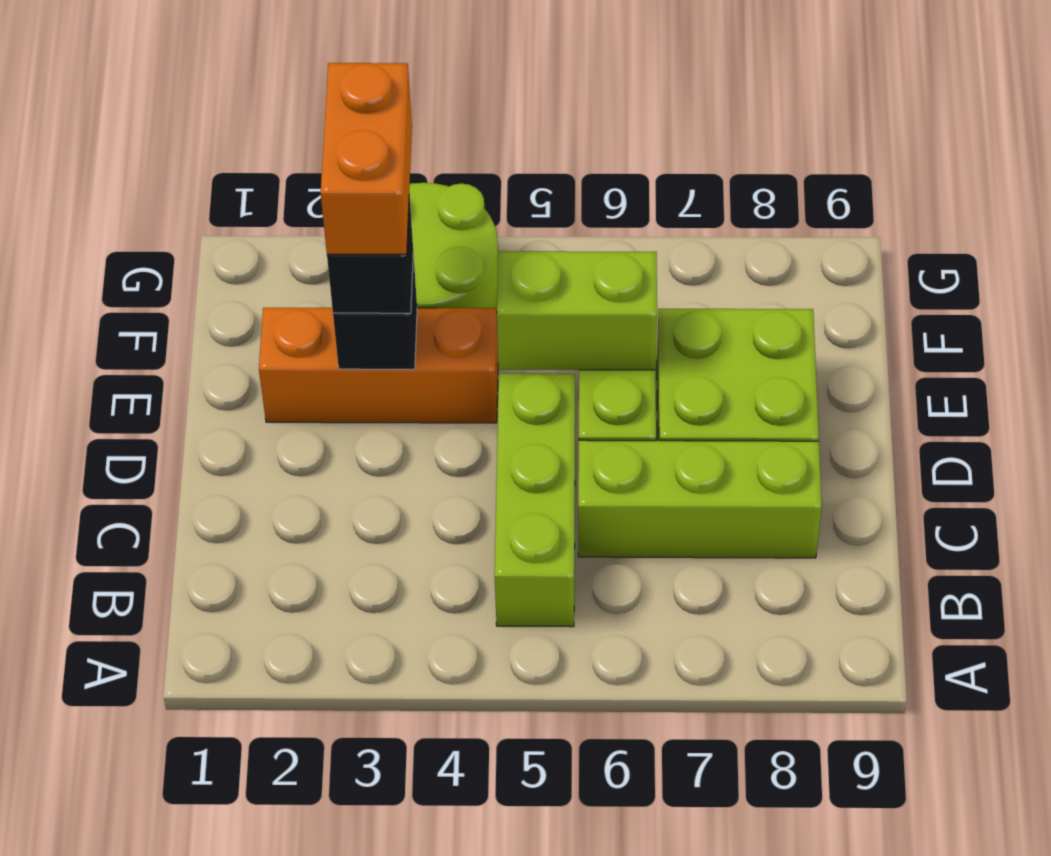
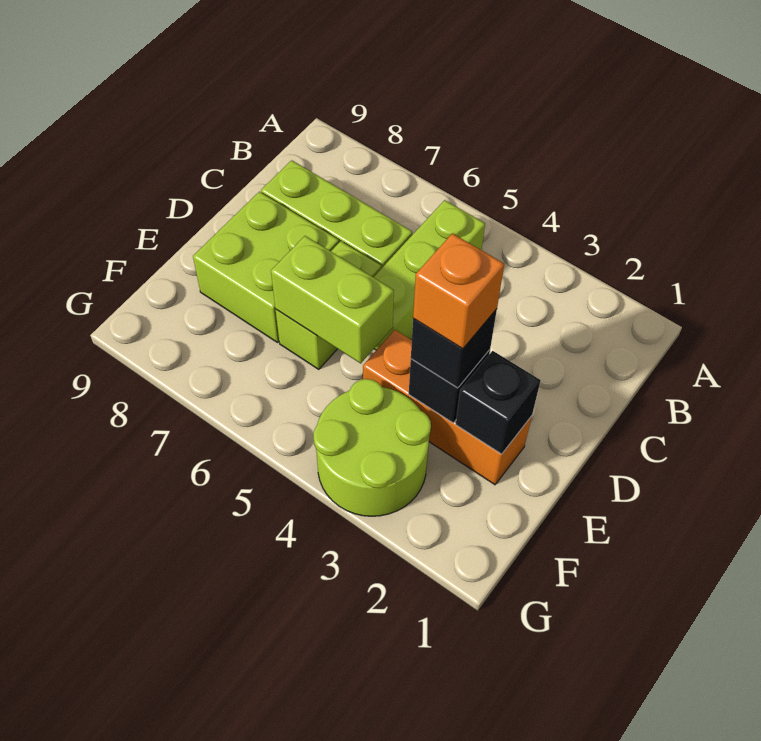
none -> black brick E2 level 2
orange brick E3:F3 level 4 -> orange brick E3 level 4

